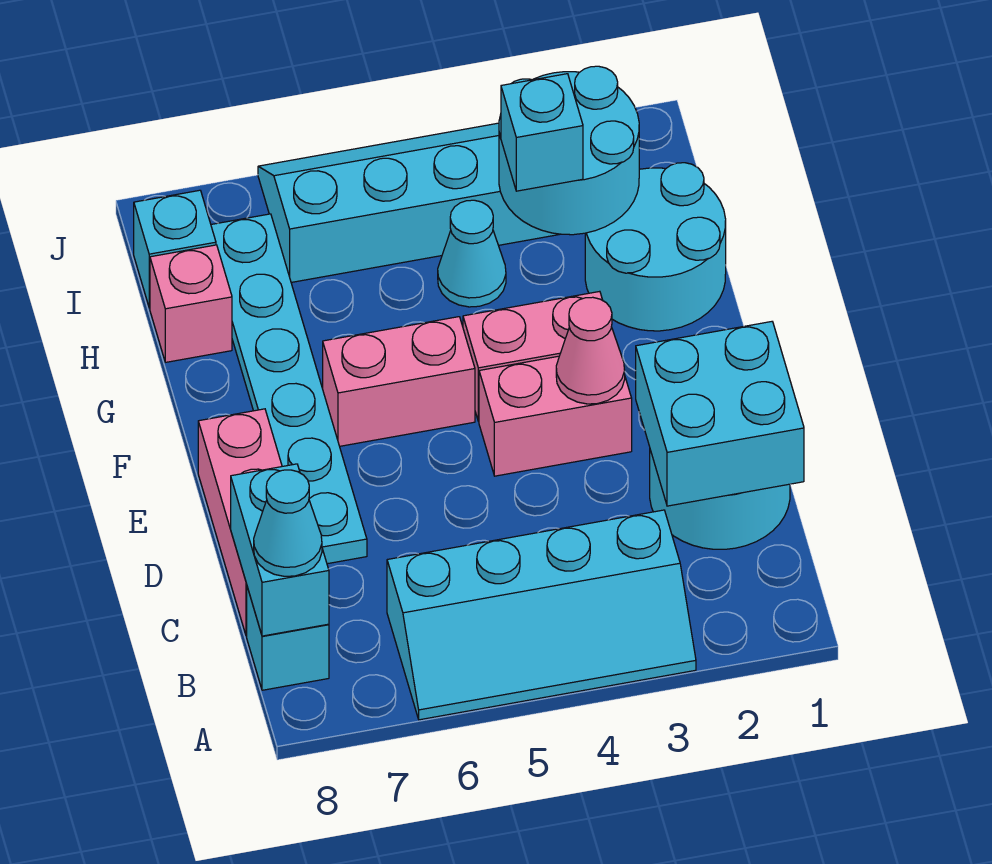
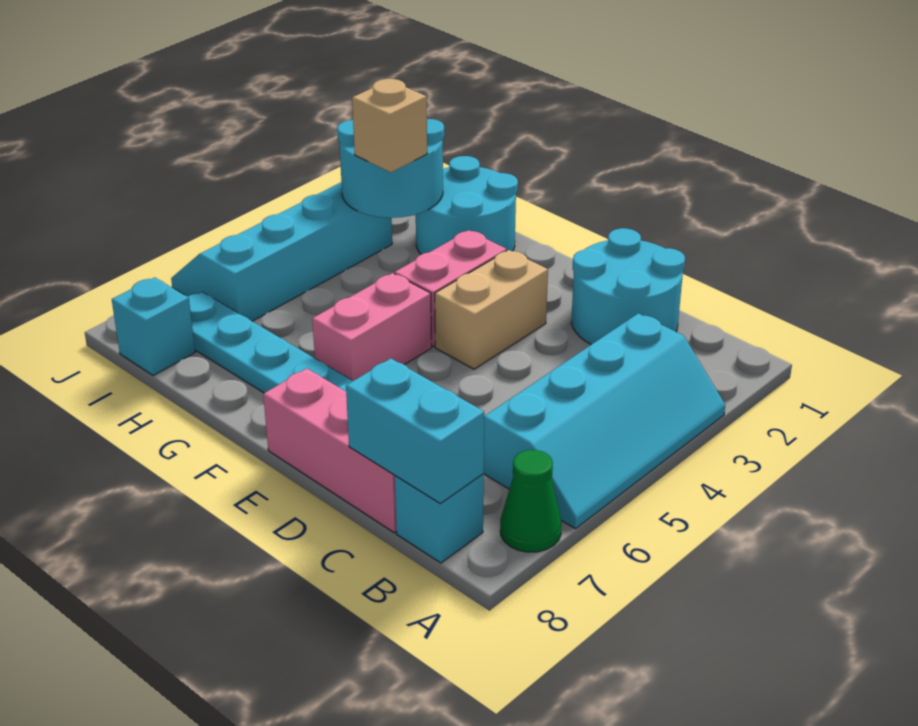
none -> green cone A7 level 1
cyan cone B8 level 3 -> none
cyan brick C1:D2 level 2 -> none
pink brick E3:E4 level 1 -> tan brick E3:E4 level 1
pink cone E3 level 2 -> none
cyan brick H3 level 3 -> tan brick H3 level 3
cyan cone H4 level 1 -> none
pink brick H8 level 1 -> none

